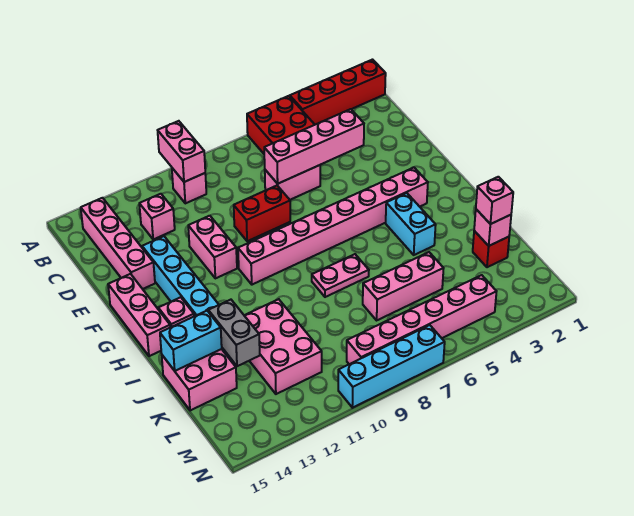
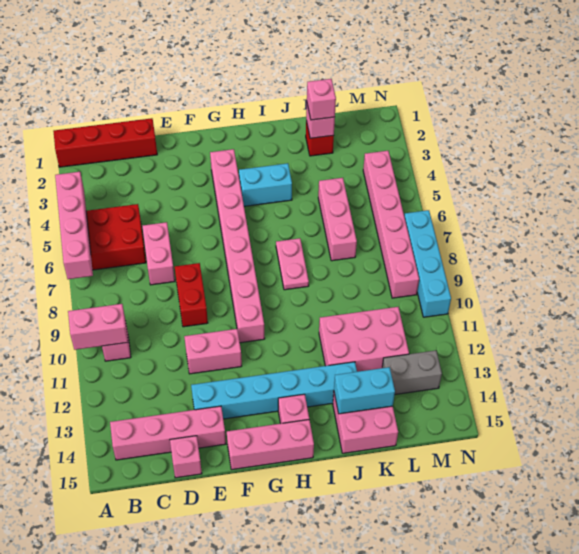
red brick A1:A4 level 1 -> red brick A1:D1 level 1
pink brick C12 level 1 -> pink brick D15 level 1
pink brick D4:D7 level 2 -> pink brick A4:A7 level 2
grey brick J13:K13 level 2 -> grey brick L13:M13 level 1
cyan brick J14:J15 level 2 -> cyan brick J14:K14 level 2

